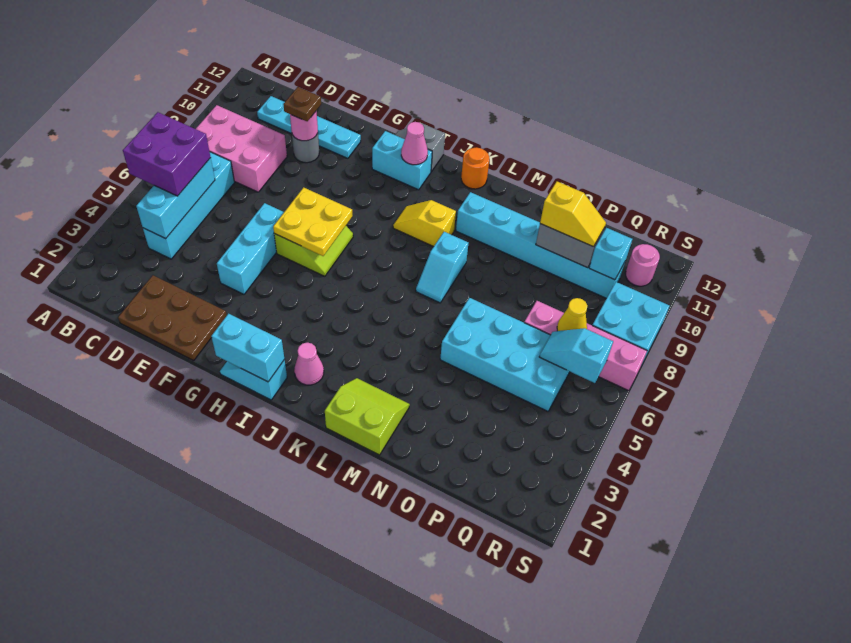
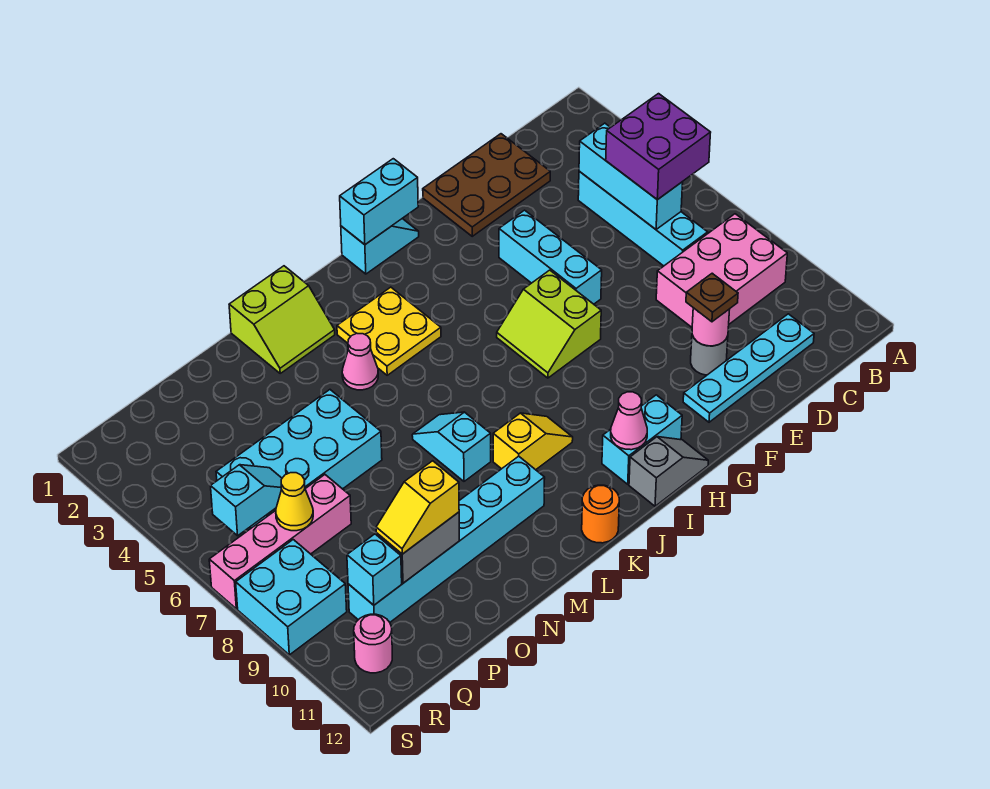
yellow plate G6:H7 level 2 -> yellow plate J3:K4 level 1
pink cone J2 level 1 -> pink cone L4 level 1

